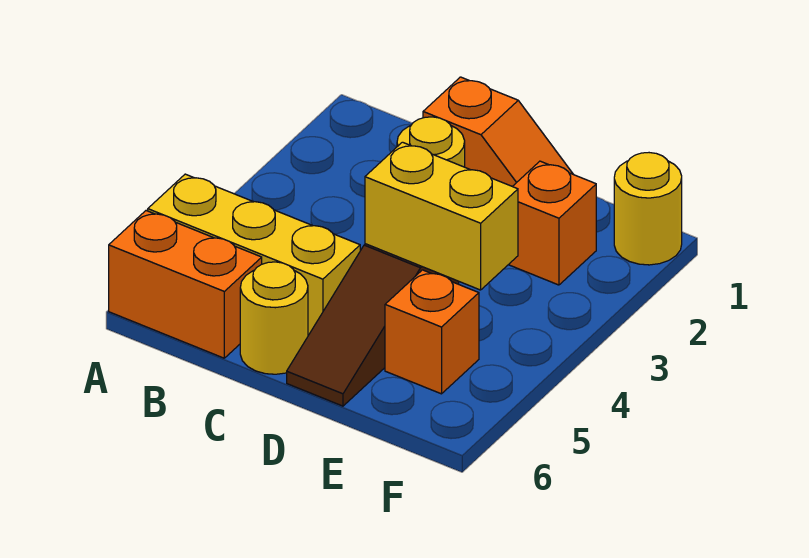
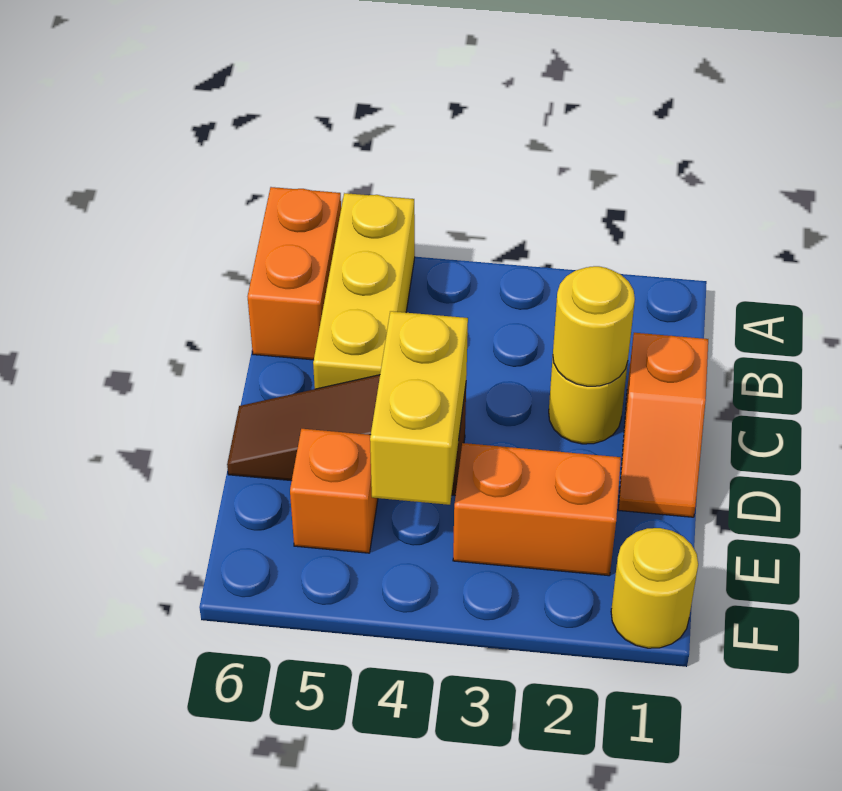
yellow round brick C6 level 1 -> yellow round brick C2 level 2
orange brick E2 level 1 -> orange brick E2:E3 level 1

